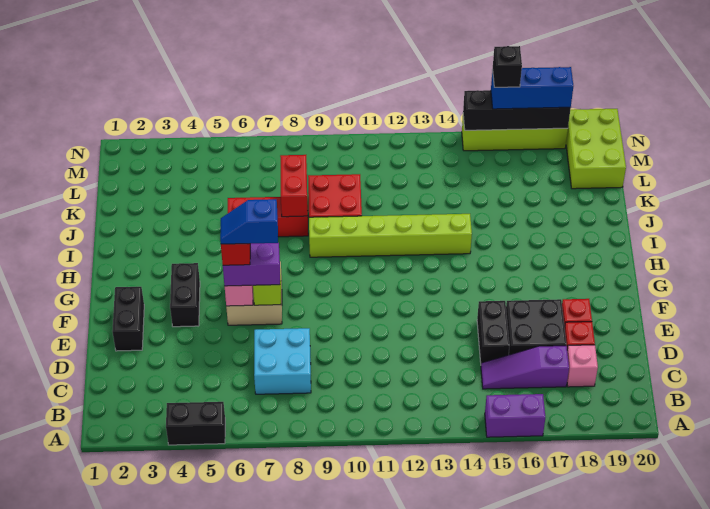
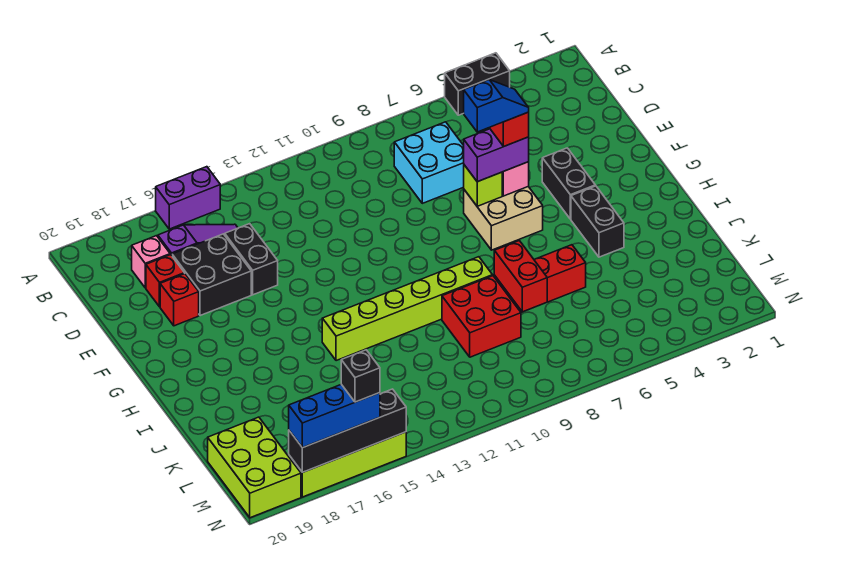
black brick E2:F2 level 1 -> black brick H4:I4 level 1

